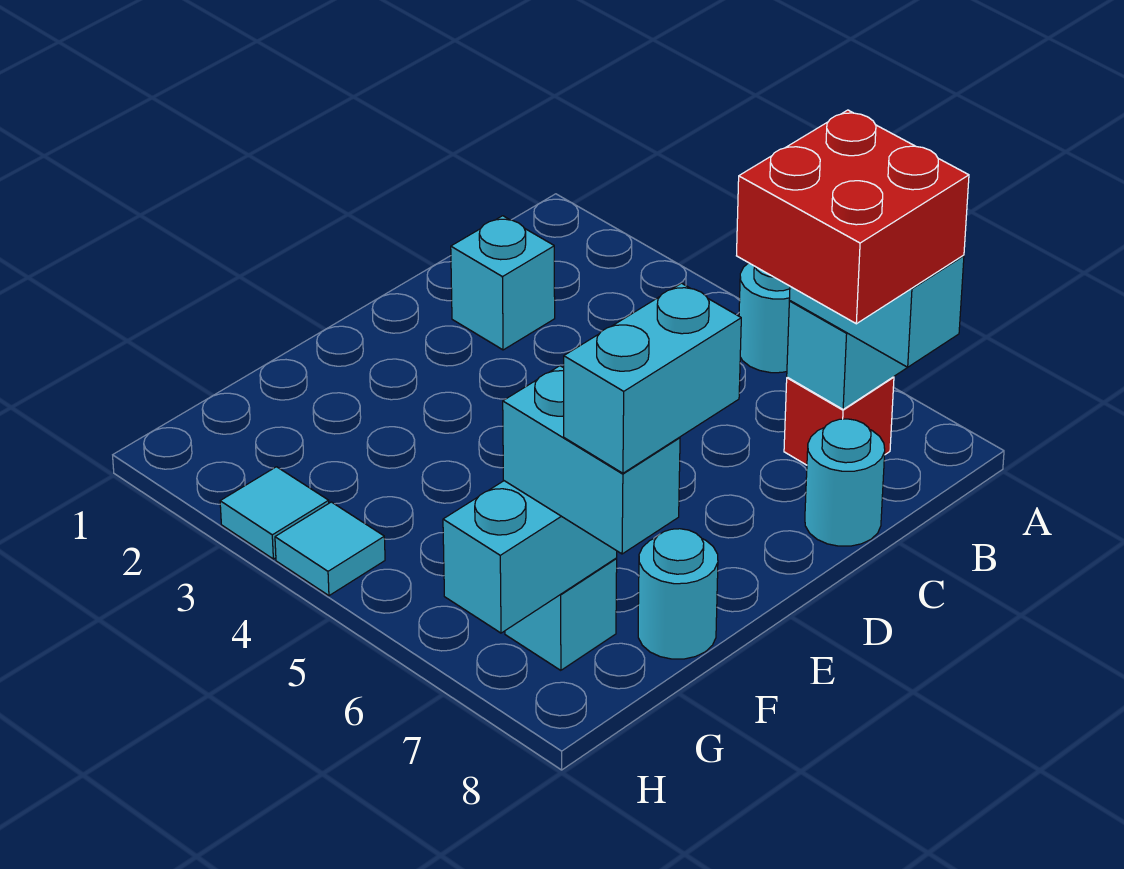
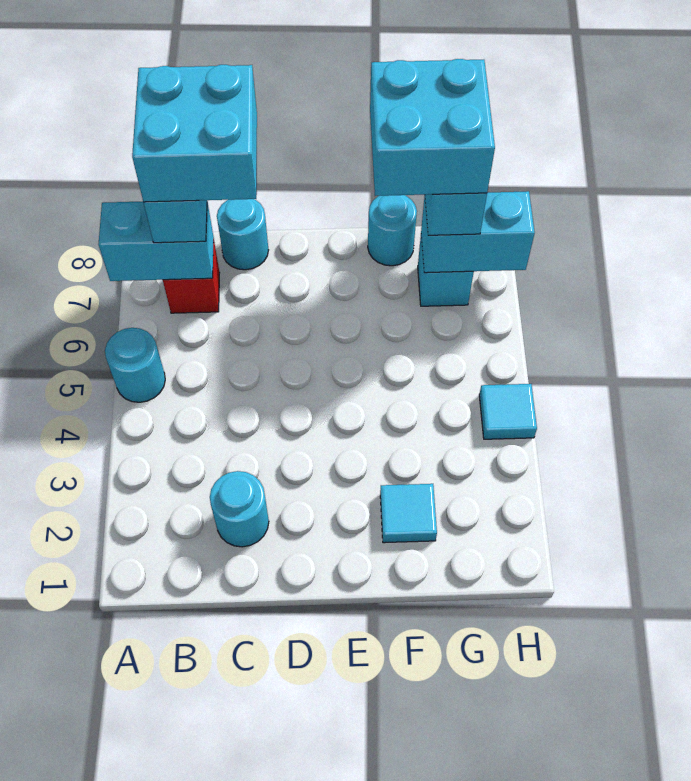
red brick B7:C8 level 4 -> cyan brick B7:C8 level 4
cyan brick C2 level 1 -> cyan round brick C2 level 1
cyan brick F8:G8 level 4 -> cyan brick F7:G8 level 4
cyan tile H3 level 1 -> cyan tile F2 level 1

